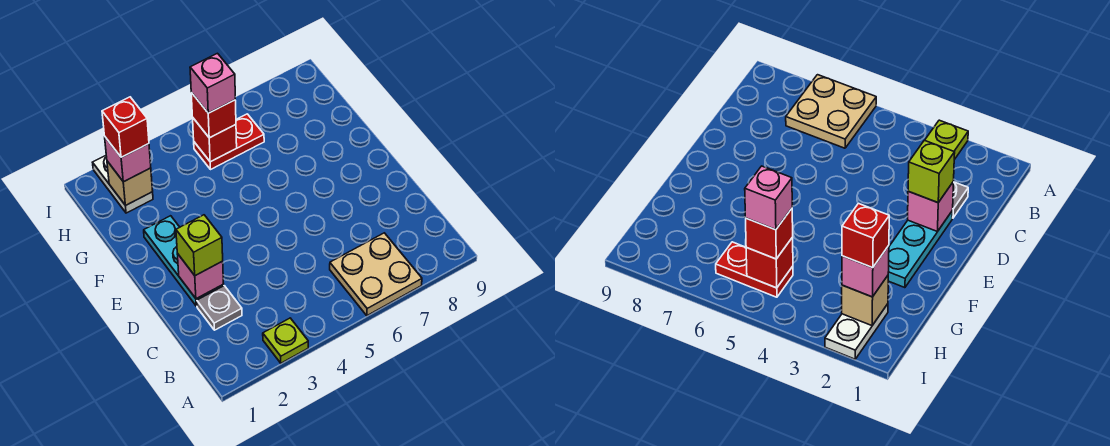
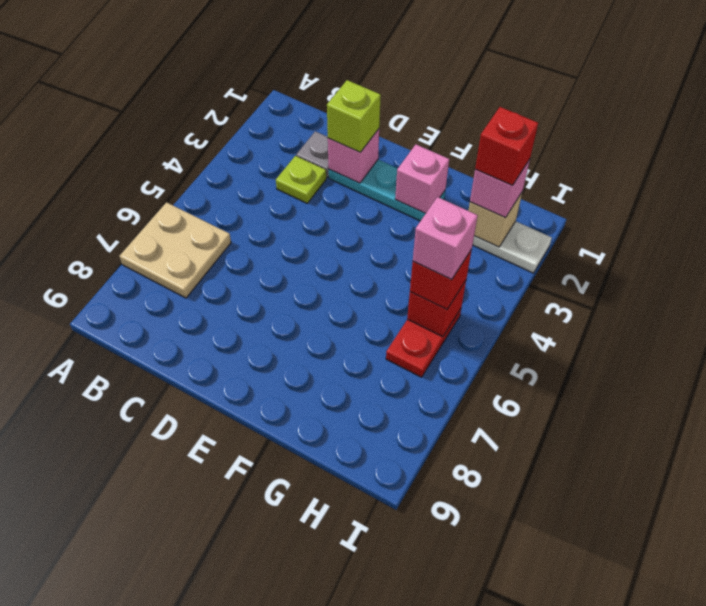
lime plate A3 level 1 -> lime plate C3 level 1
none -> pink brick F2 level 2

